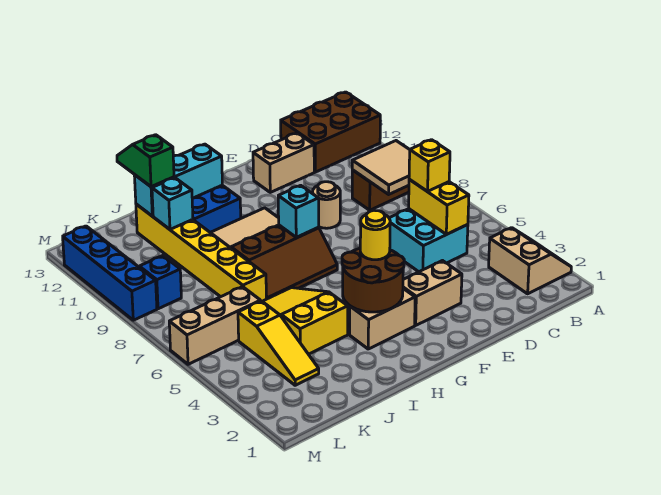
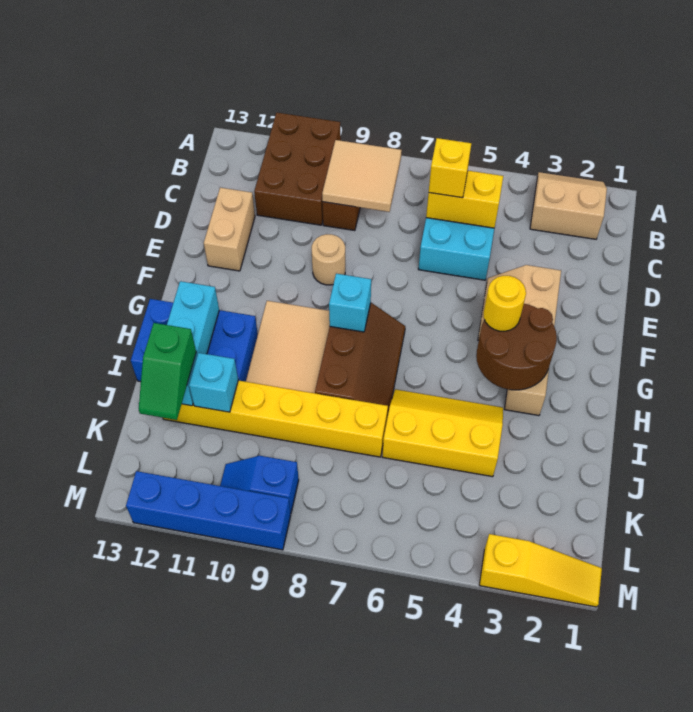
brown brick A12:C13 level 1 -> brown brick A10:C11 level 1
yellow slope I4:J6 level 1 top 4 -> yellow slope I4:J6 level 1 top J
green slope J12:J13 level 3 top 12 -> green slope J12:K12 level 3 top J
yellow slope K3:K5 level 1 top 5 -> yellow slope M1:M3 level 1 top 3
tan brick K6:M6 level 1 -> none

